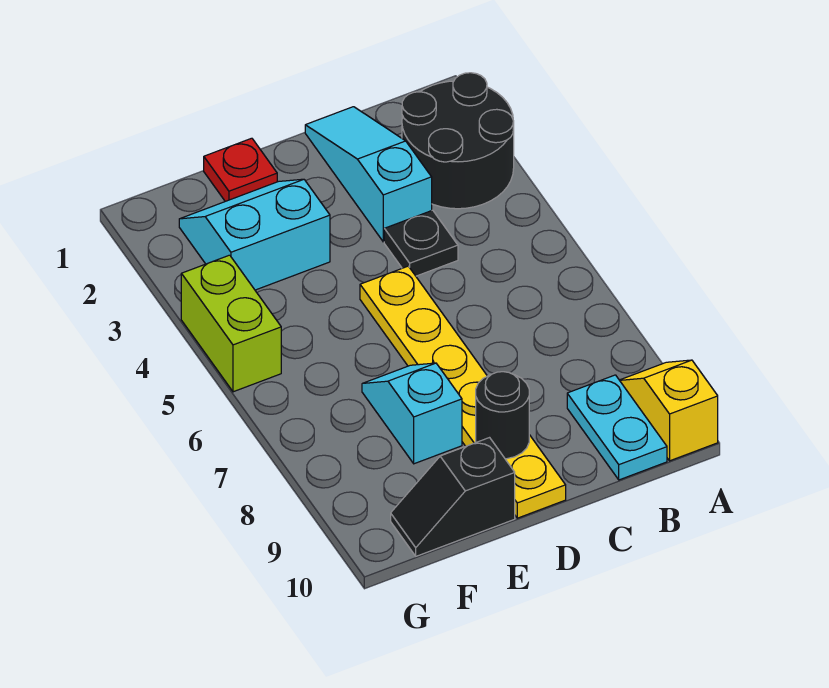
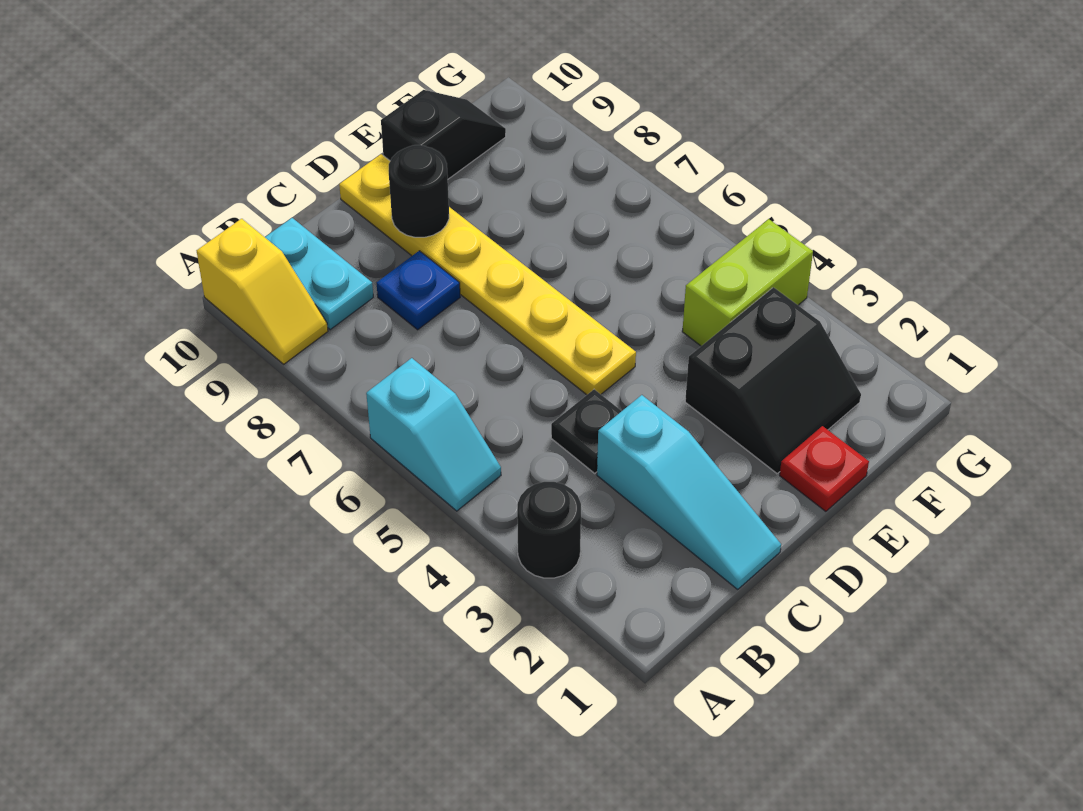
black round brick A2:B3 level 1 -> black round brick A3 level 1
none -> blue plate C8 level 1
cyan slope E2:F3 level 1 top 3 -> black slope E2:F3 level 1 top 3
cyan slope E7:E8 level 1 top 8 -> cyan slope A5:A6 level 1 top 6
lime brick G4:G5 level 1 -> lime brick F4:G4 level 1

